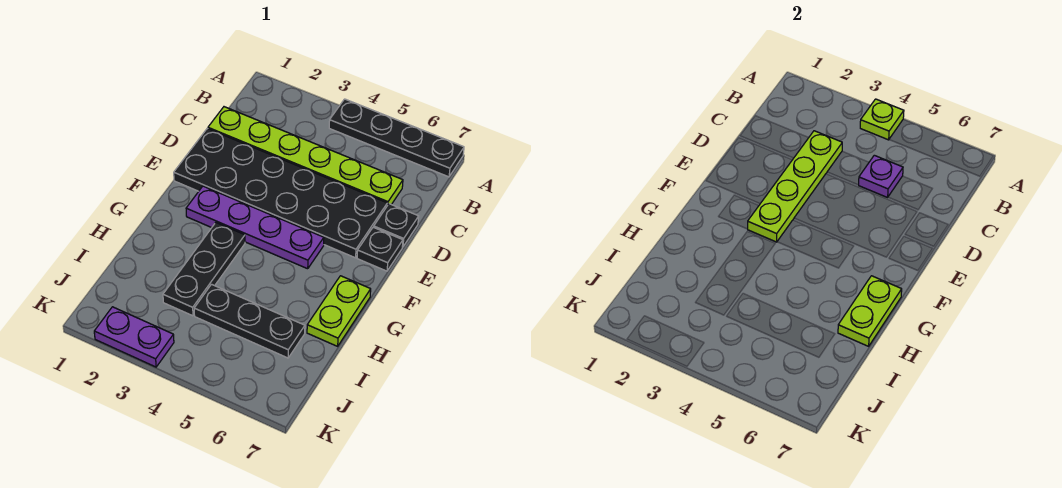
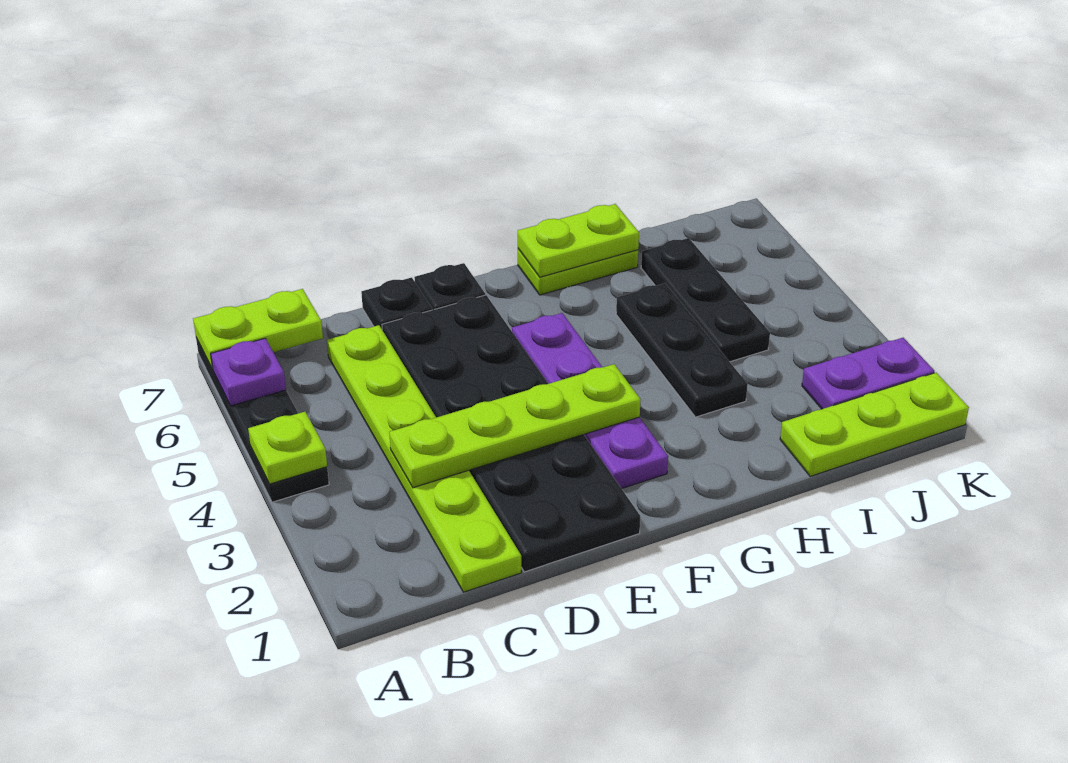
none -> lime plate A7:B7 level 2
purple plate C5 level 2 -> purple plate A6 level 2
black plate G3:I3 level 1 -> black plate H3:H5 level 1
none -> lime plate I1:K1 level 1
purple plate K2:K3 level 1 -> purple plate J2:K2 level 1

